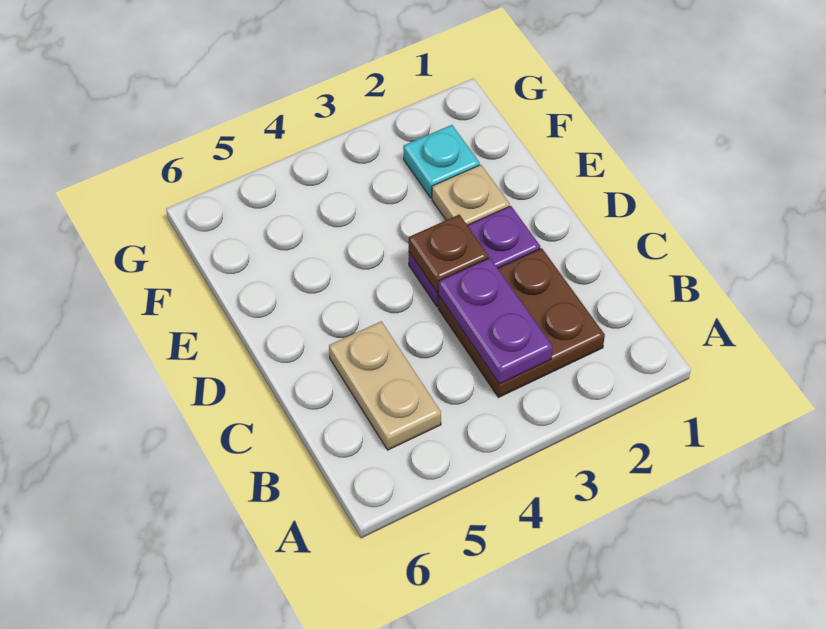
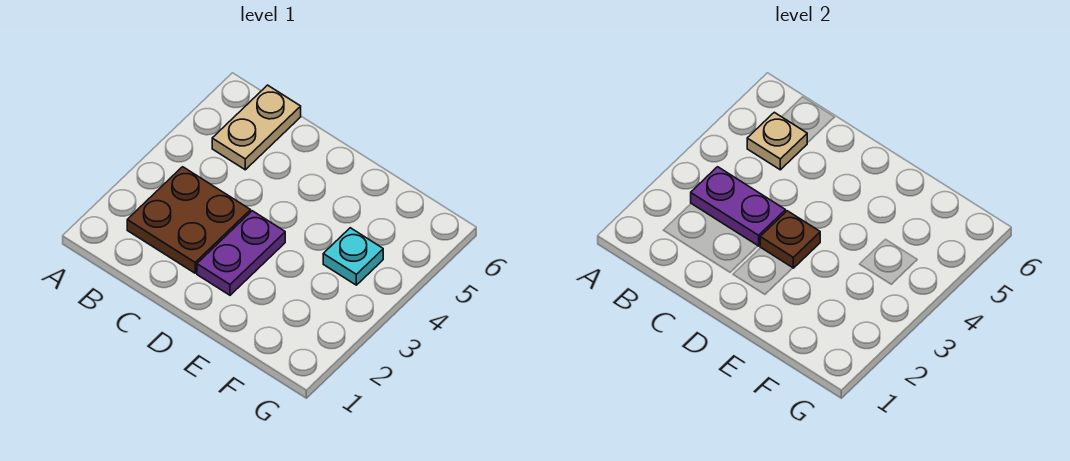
tan plate B5:C5 level 1 -> tan plate B5:B6 level 1
tan plate E2 level 1 -> tan plate B5 level 2
cyan plate F2 level 1 -> cyan plate F4 level 1

